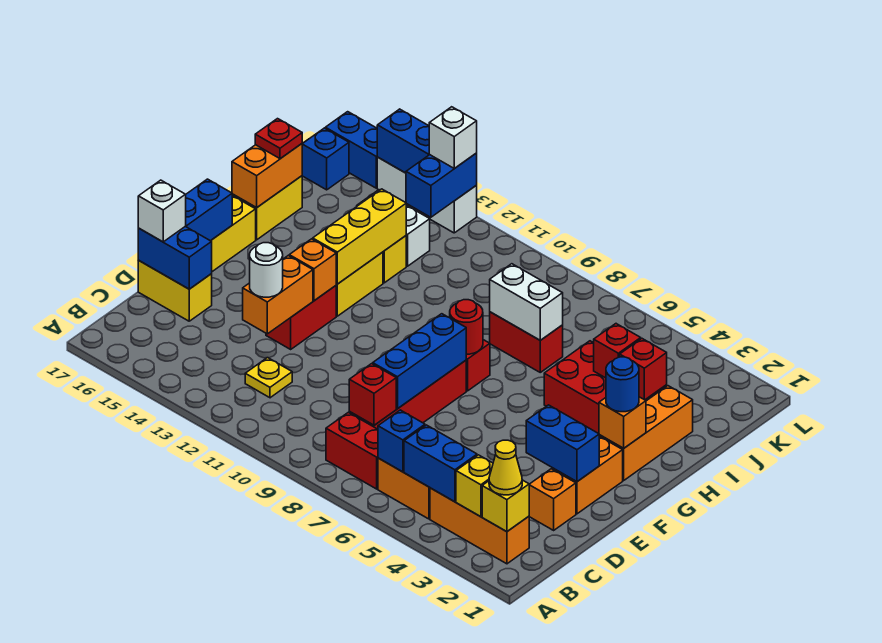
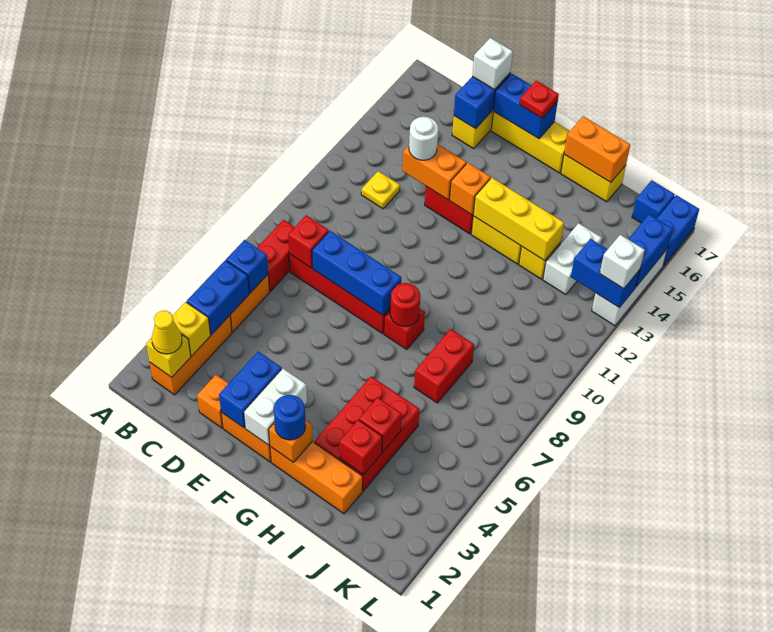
white brick I7:I8 level 2 -> white brick F2:F3 level 2
red plate I17 level 3 -> red plate F17 level 3

